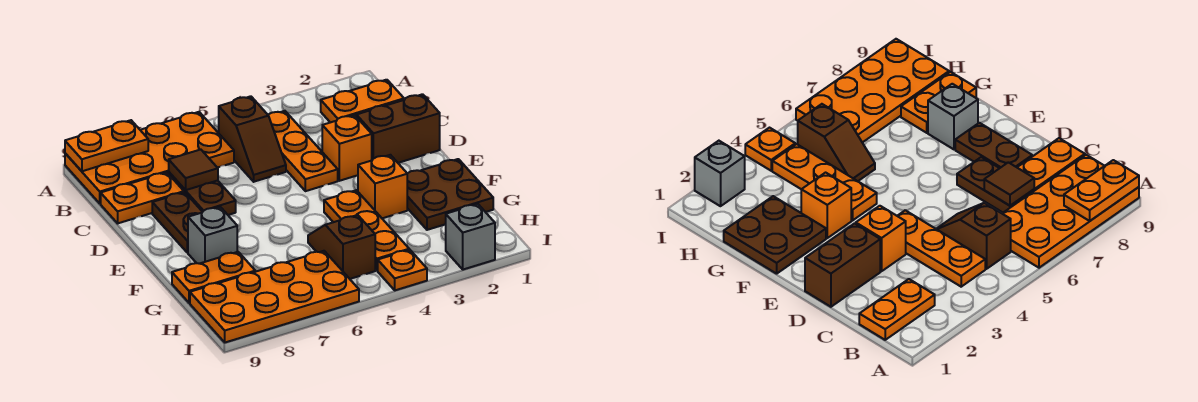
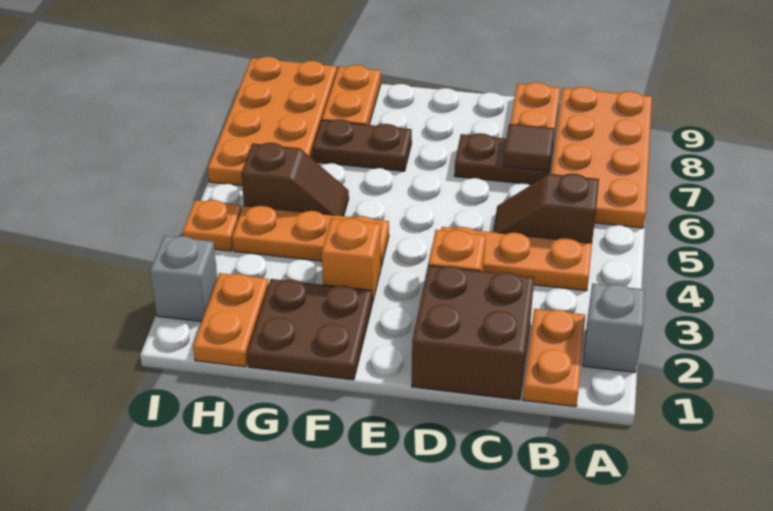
orange plate A8:A9 level 2 -> orange plate H1:H2 level 1
brown brick D1:D2 level 1 -> brown brick C1:D2 level 1
brown plate D8:E8 level 1 -> brown plate F7:G7 level 1
grey brick F8 level 1 -> grey brick A2 level 1

